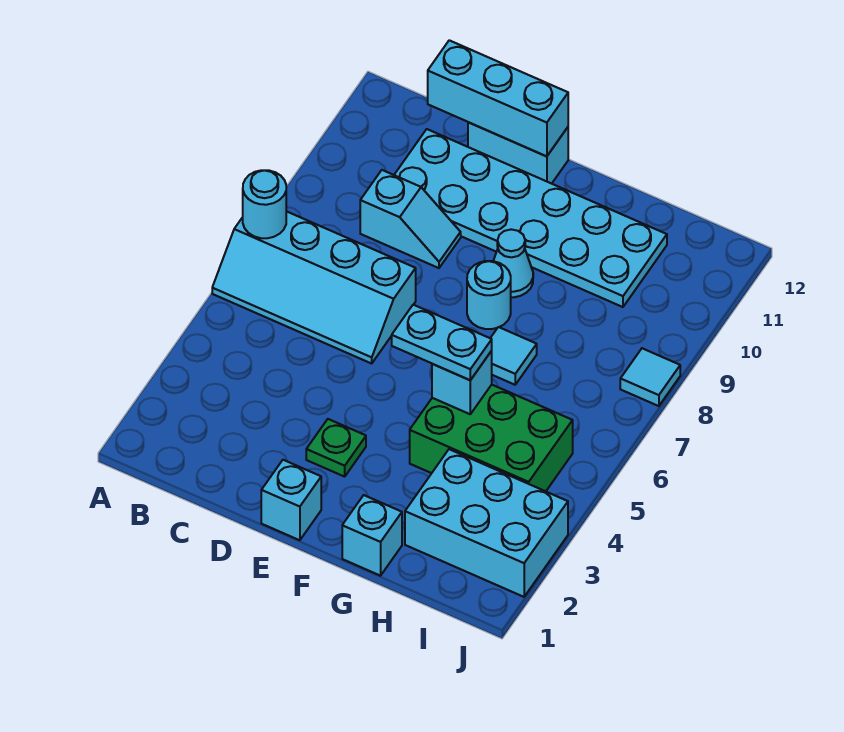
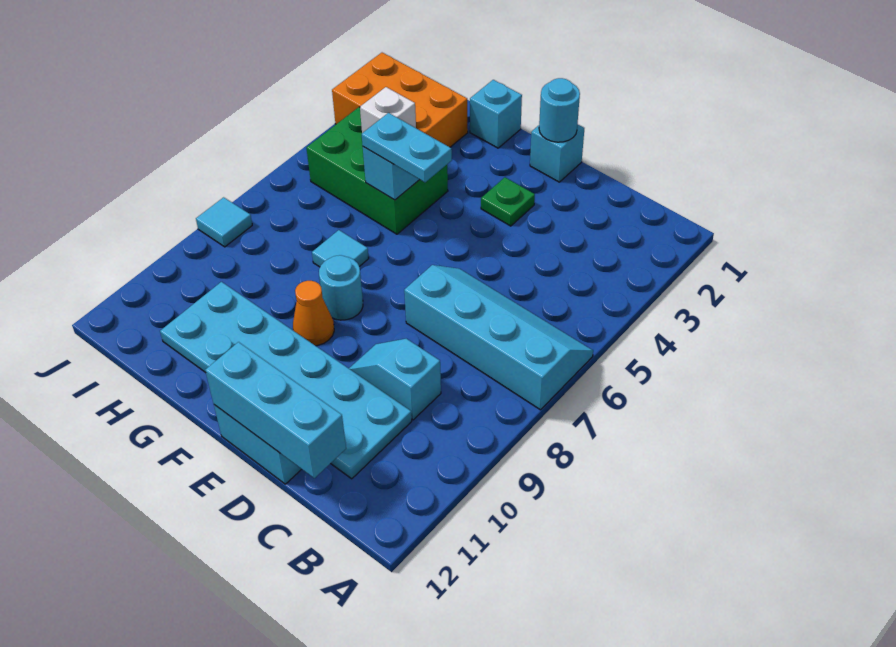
cyan round brick A7 level 2 -> cyan round brick E1 level 2
cyan cone F9 level 1 -> orange cone F9 level 1
cyan brick H2:J3 level 1 -> orange brick H2:J3 level 1
none -> white brick H4 level 2

